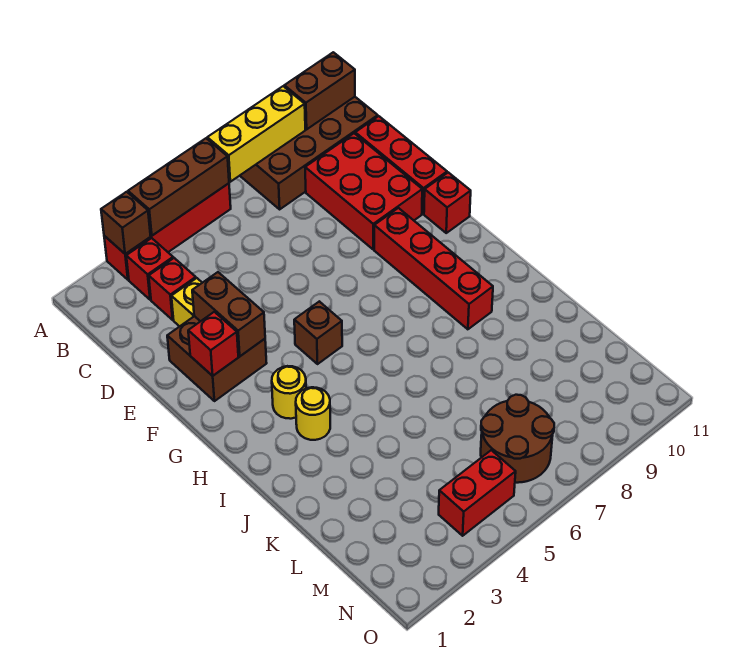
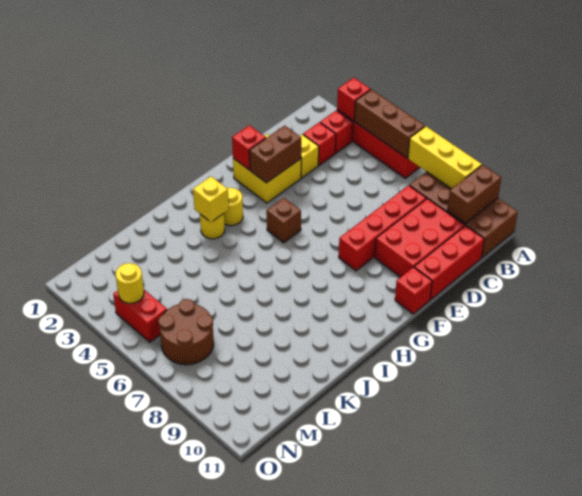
brown brick A3 level 2 -> red brick A3 level 2
brown brick A10:A11 level 2 -> brown brick A10:B10 level 2
brown brick E2:F3 level 1 -> yellow brick E2:F3 level 1
red brick F9:I9 level 1 -> red brick C8:F8 level 1
none -> yellow brick I3 level 2
none -> yellow round brick N4 level 2

